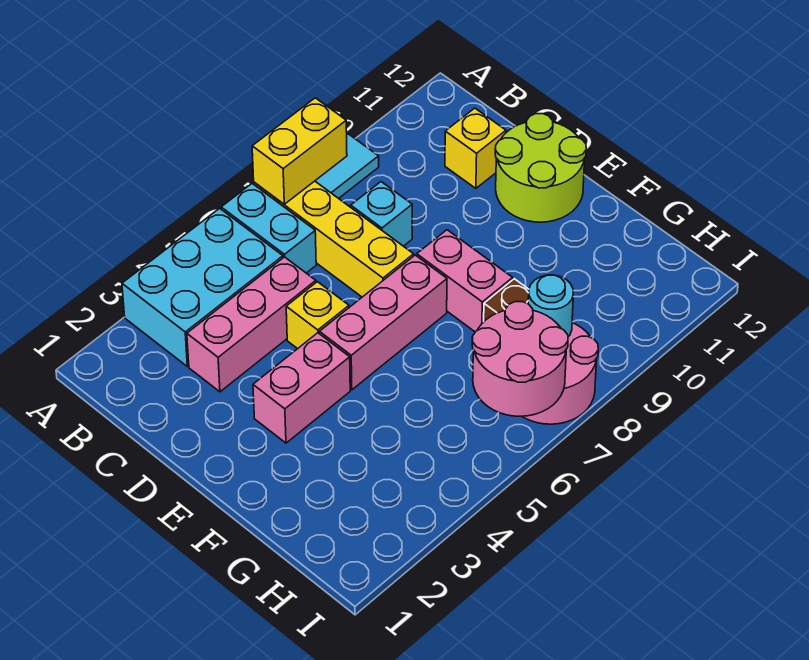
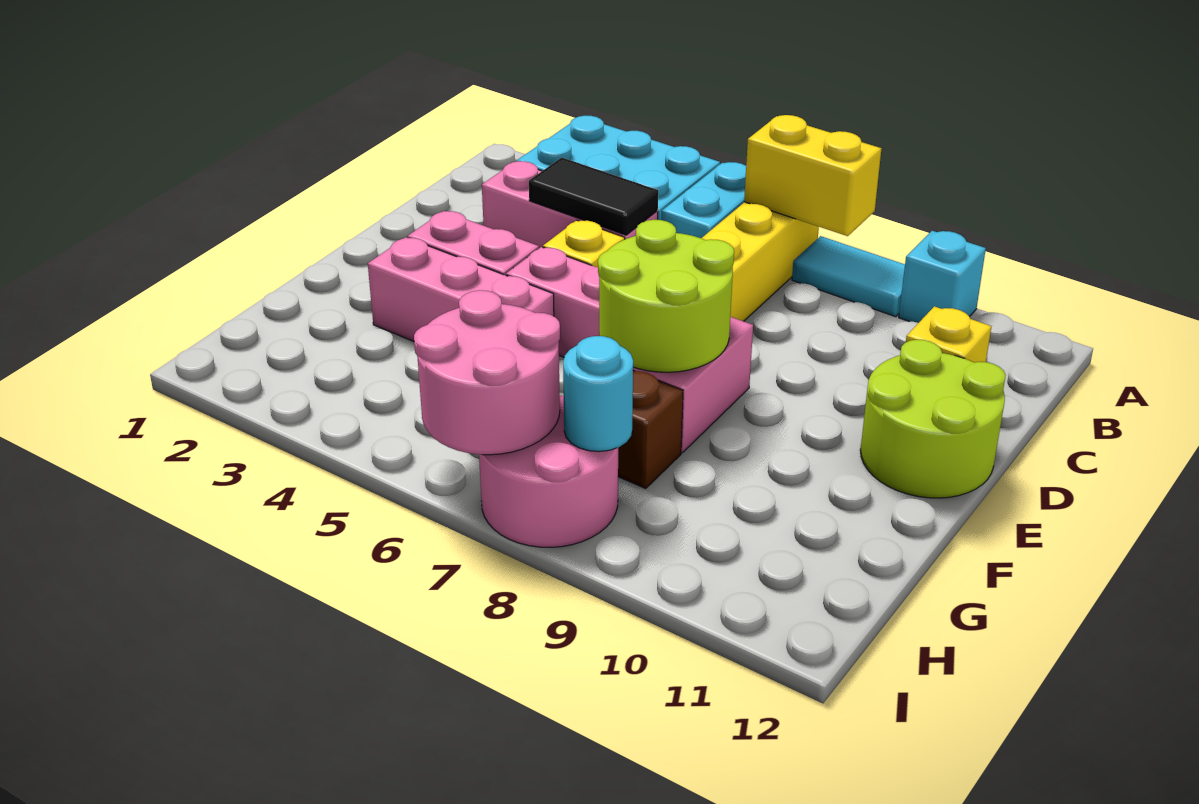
none -> black tile C4:C5 level 2
cyan brick C8 level 1 -> cyan brick A10 level 1
none -> lime round brick E7:F8 level 2
none -> pink brick F3:F5 level 1

